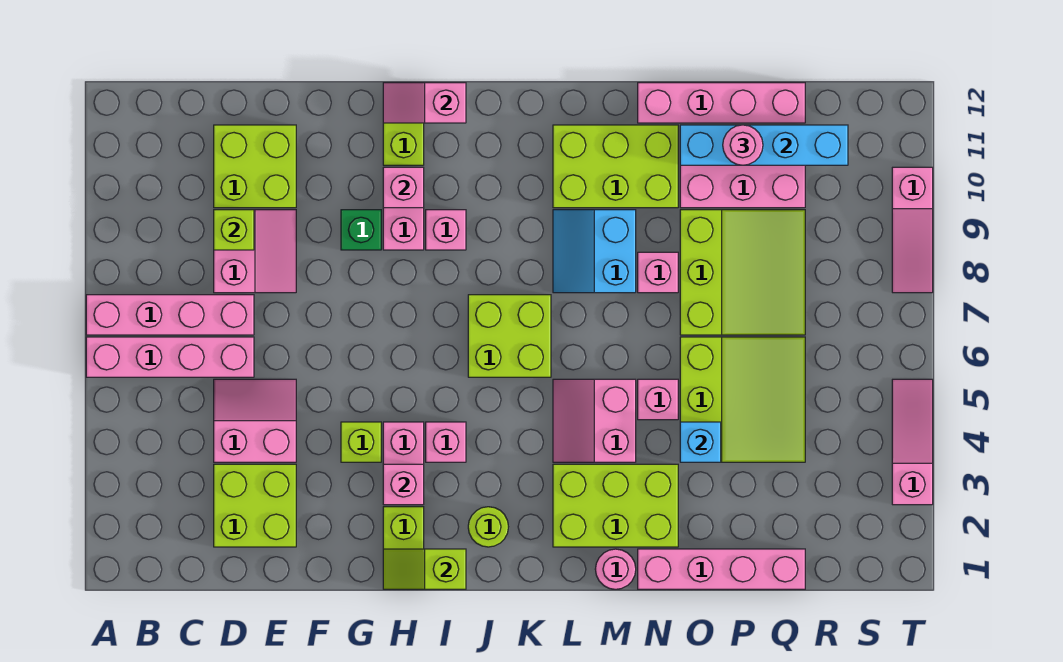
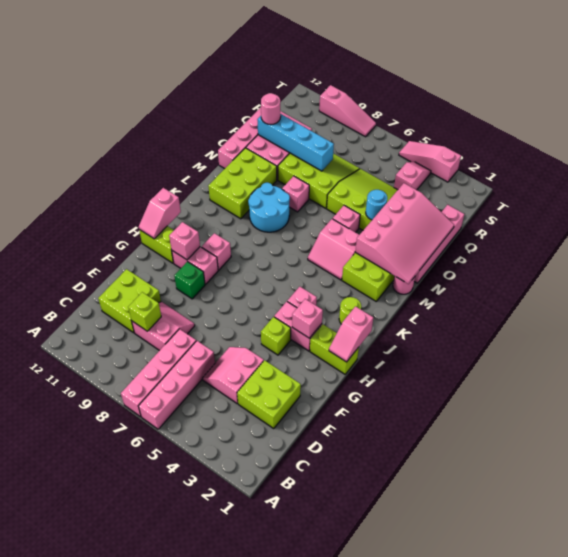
lime slope H1:I1 level 2 top I -> pink slope H1:I1 level 2 top I
lime brick J6:K7 level 1 -> none
cyan slope L8:M9 level 1 top M -> cyan round brick L8:M9 level 1
none -> pink slope M1:P3 level 2 top 3
cyan brick O4 level 2 -> cyan round brick O4 level 2
cyan brick O11:R11 level 2 -> cyan brick P8:P11 level 2
none -> pink slope R4:S4 level 1 top R

